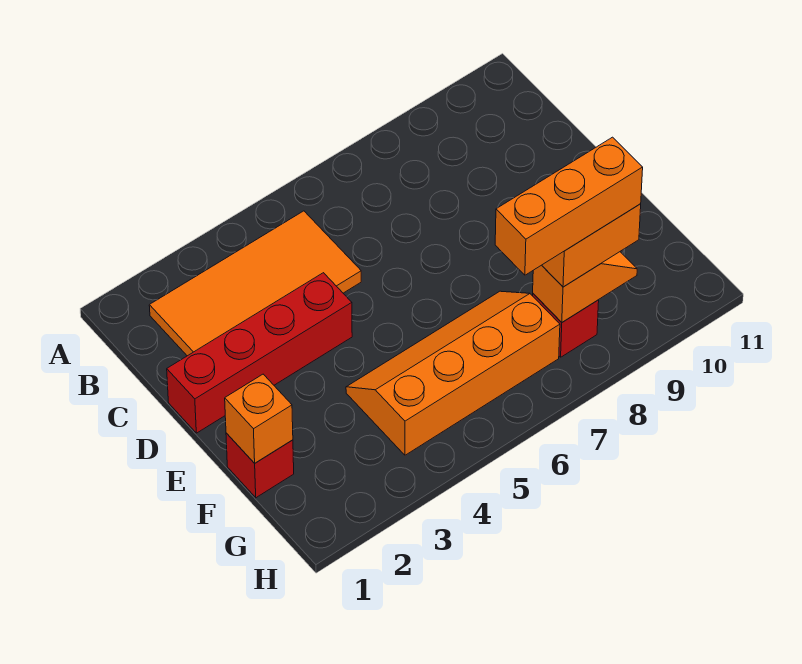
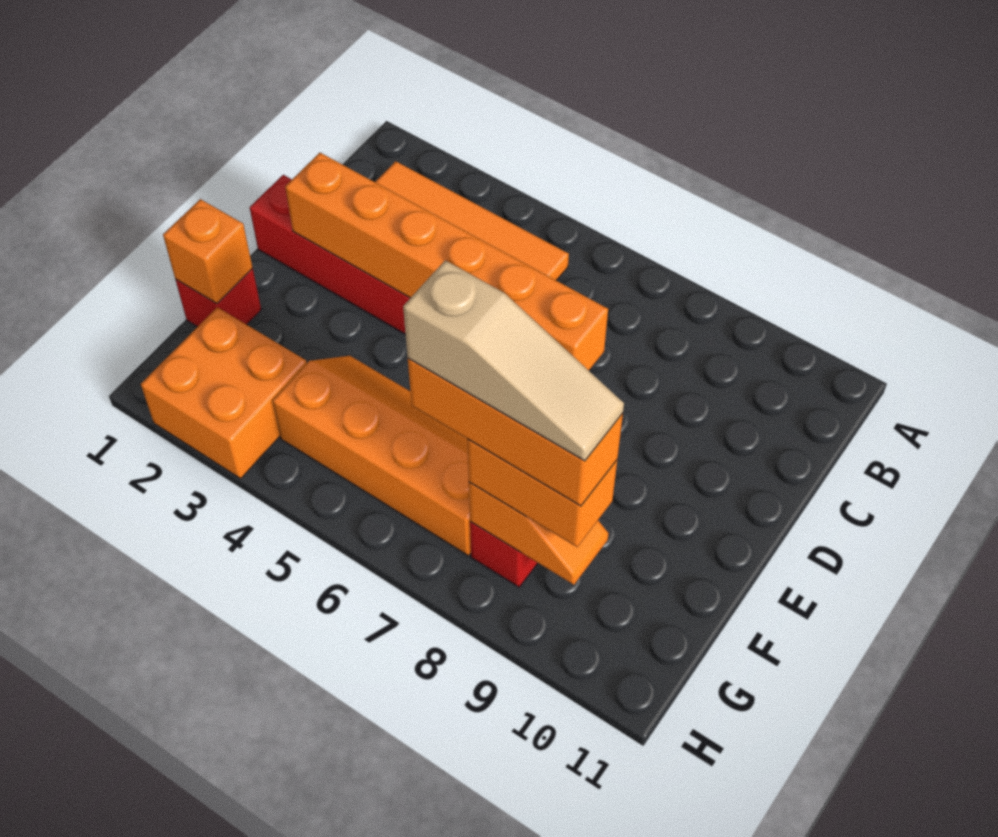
none -> orange brick D2:D7 level 2
none -> orange brick G2:H3 level 1
none -> tan slope G7:G9 level 5 top 7

